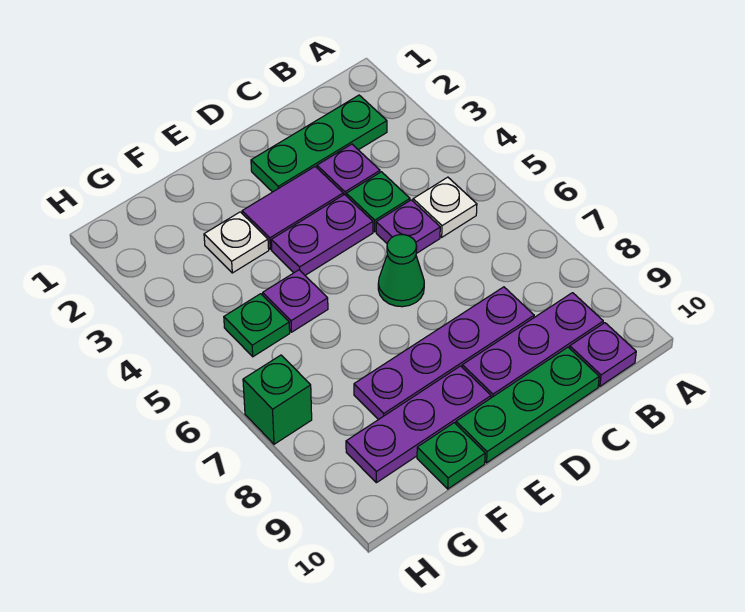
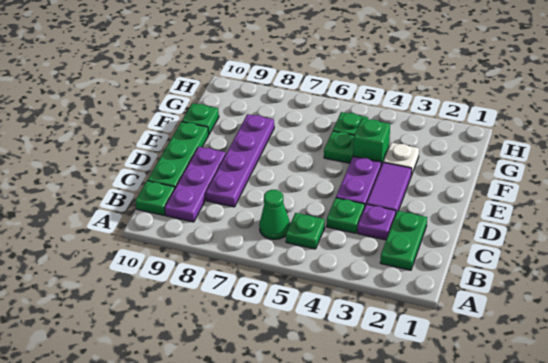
green plate B2:D2 level 1 -> green plate B2:C2 level 1
white plate B5 level 1 -> green plate B5 level 1
purple plate B10 level 1 -> green plate B10 level 1
purple plate C5 level 1 -> none
green cone D6 level 1 -> green cone B6 level 1
purple plate E9:G9 level 1 -> none
purple plate F5 level 1 -> green plate F5 level 1
green brick H7 level 1 -> green brick F4 level 1

